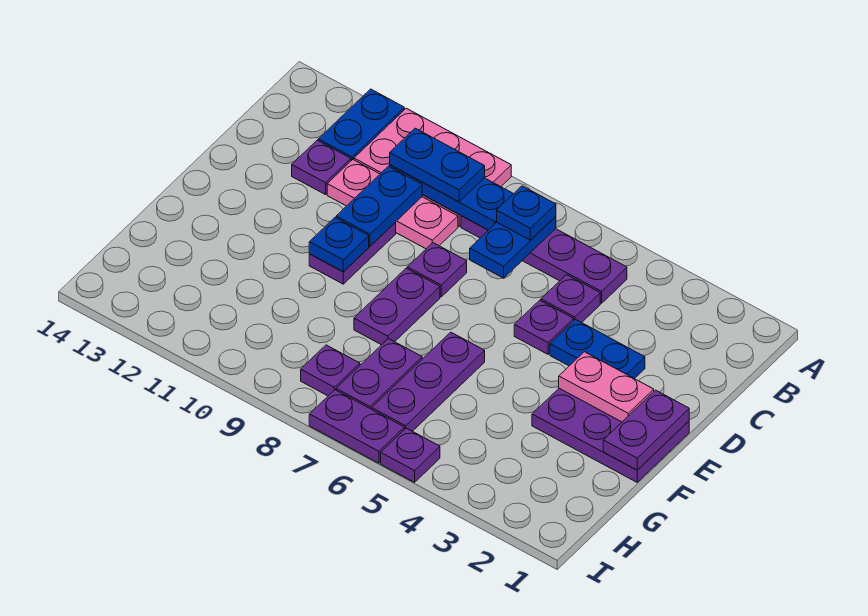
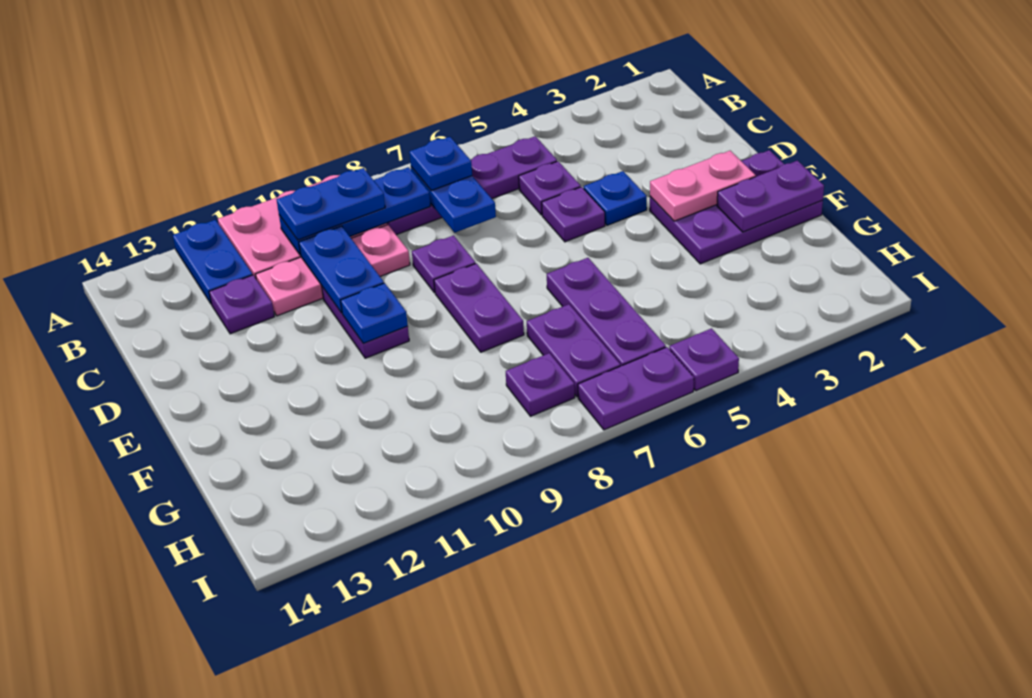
blue plate D3:D4 level 1 -> blue plate D4 level 1
purple plate E1:F1 level 2 -> purple plate F1:F2 level 2

